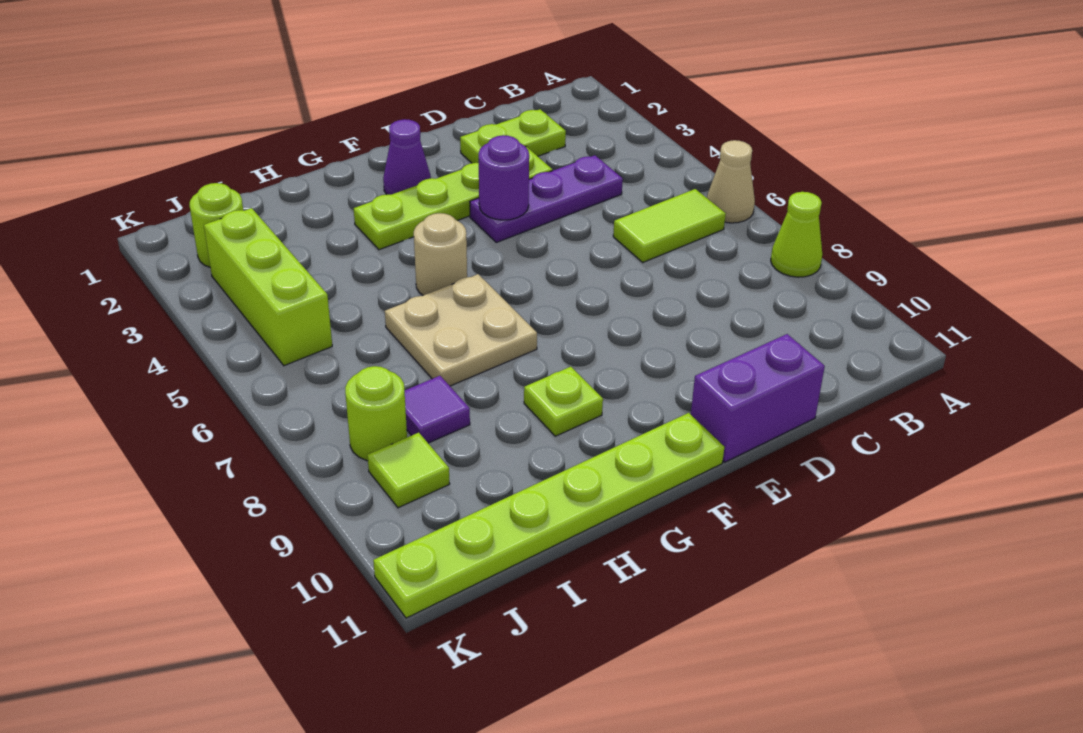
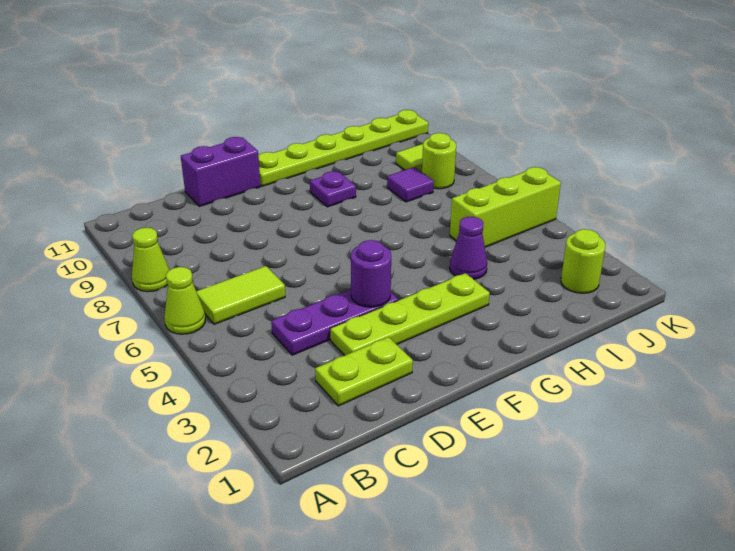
tan cone A6 level 1 -> lime cone A6 level 1
purple cone F2 level 1 -> purple cone H4 level 1
tan round brick G5 level 1 -> none
tan plate G6:H7 level 1 -> none
lime plate G9 level 1 -> purple plate G9 level 1
lime brick J3:J5 level 1 -> lime brick I5:K5 level 1

